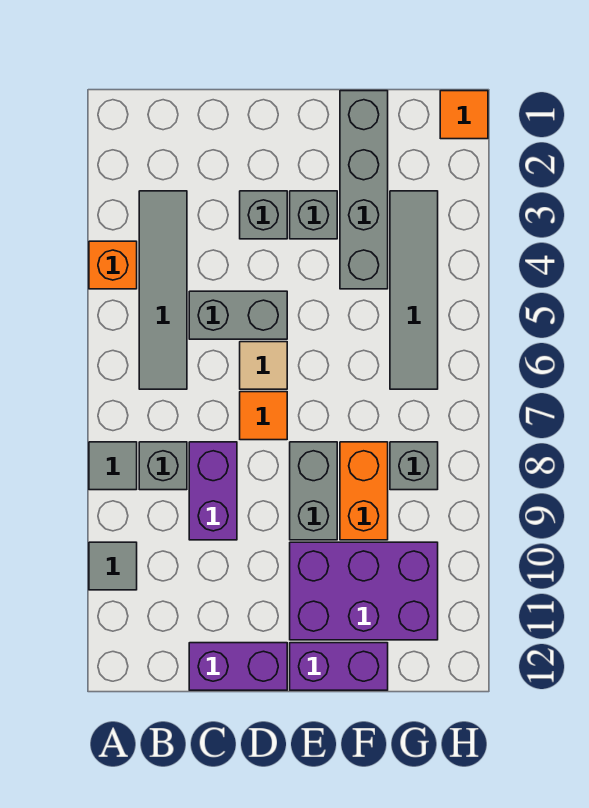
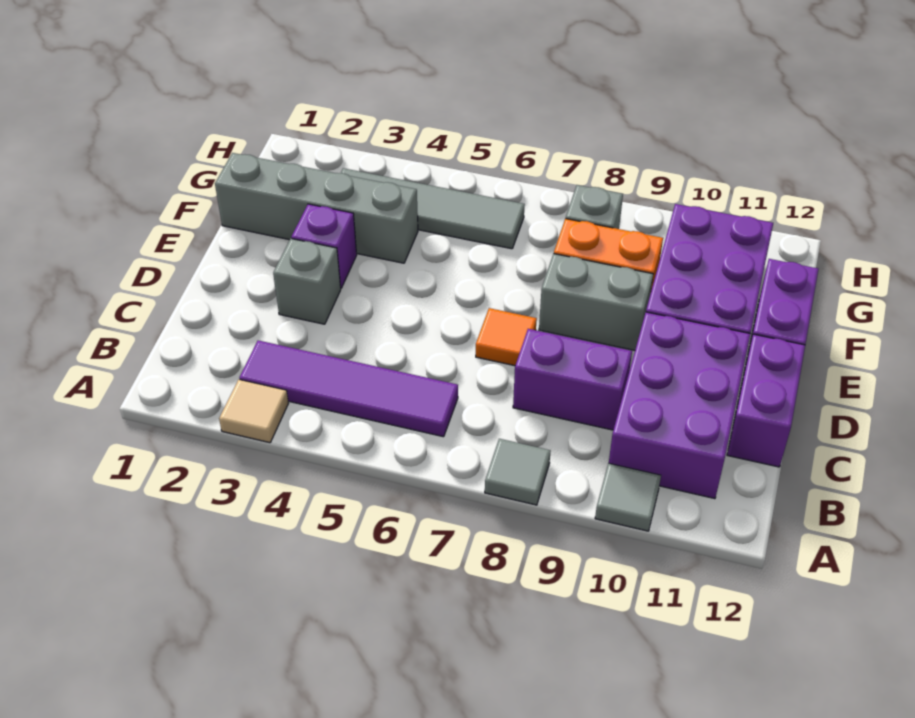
orange brick A4 level 1 -> none
grey tile B3:B6 level 1 -> purple tile B3:B6 level 1
grey brick B8 level 1 -> none
none -> purple brick B10:D11 level 1
grey brick C5:D5 level 1 -> none
tan tile D6 level 1 -> tan tile A3 level 1
grey brick E3 level 1 -> purple brick E3 level 1
orange tile H1 level 1 -> none

